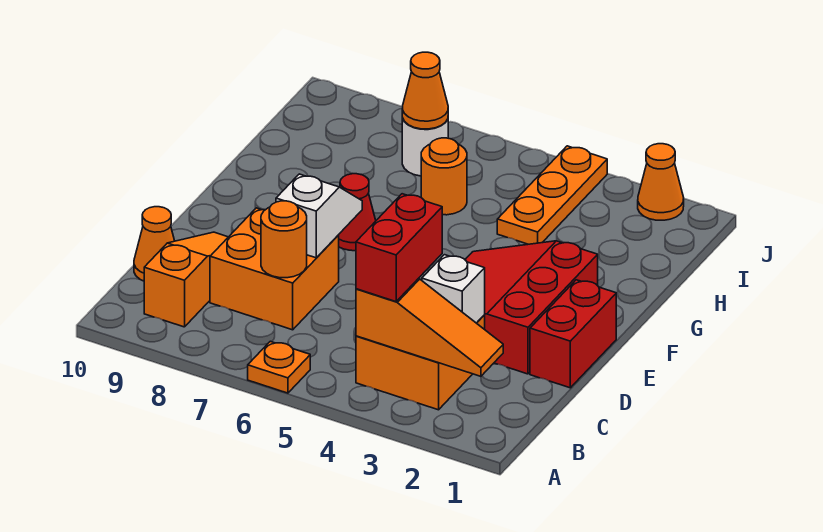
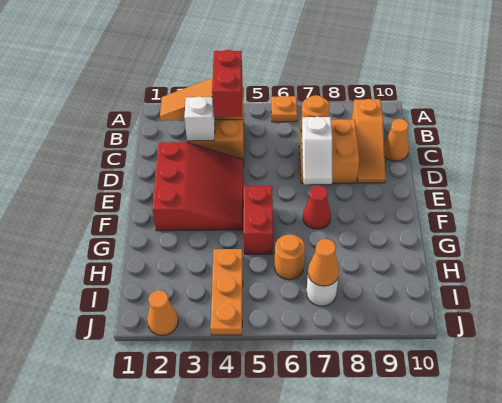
red brick D1:E1 level 1 -> red brick F5:G5 level 1

